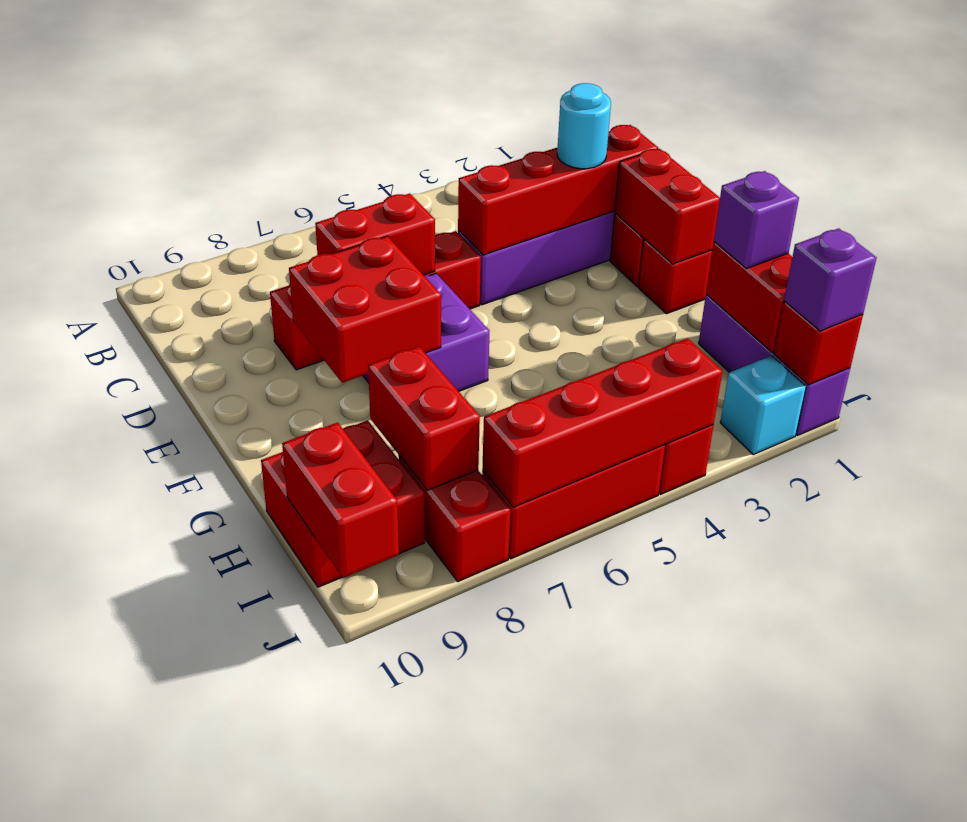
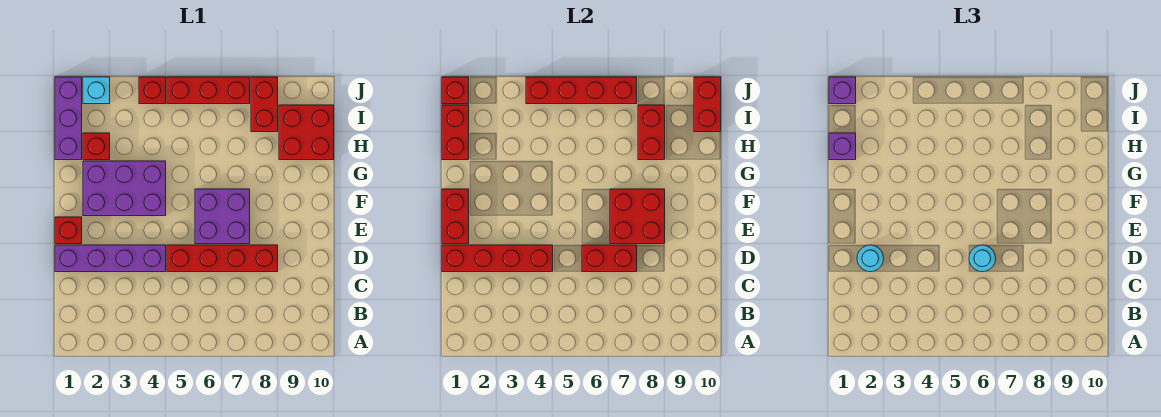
none -> cyan round brick D6 level 3
red brick F1 level 1 -> red brick H2 level 1
none -> purple brick F2:G4 level 1

